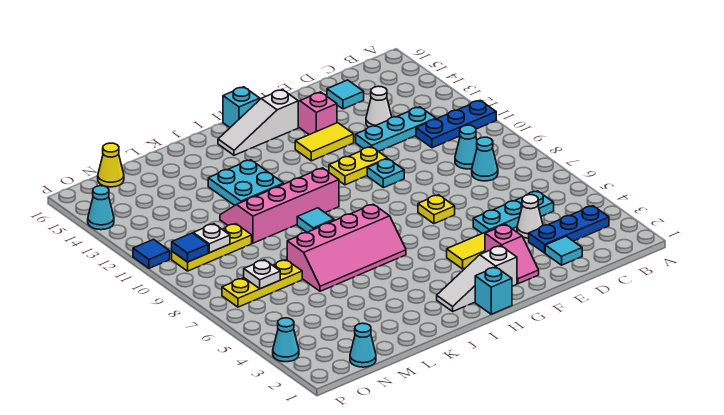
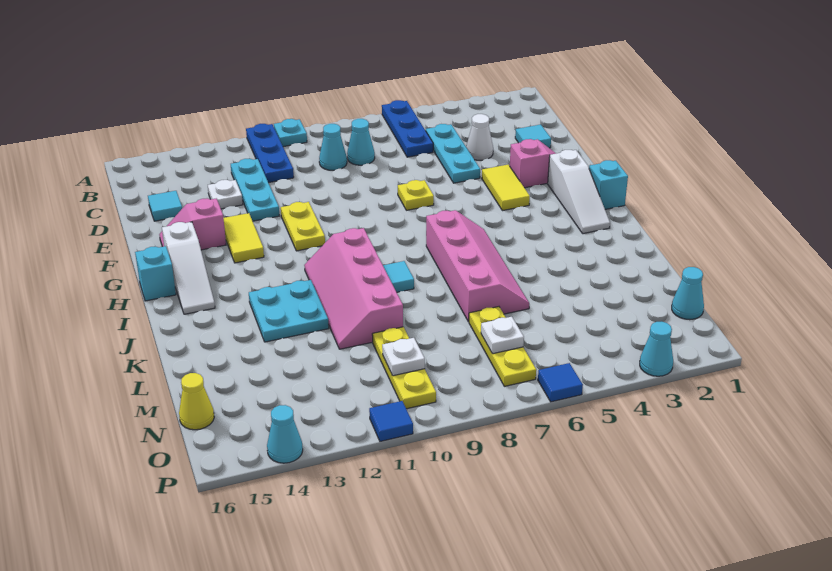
blue plate B3:D3 level 1 -> blue plate A6:C6 level 1
white cone D13 level 1 -> white plate D13 level 1
cyan plate F10 level 1 -> cyan plate A10 level 1
blue tile O10 level 2 -> blue tile P6 level 1

